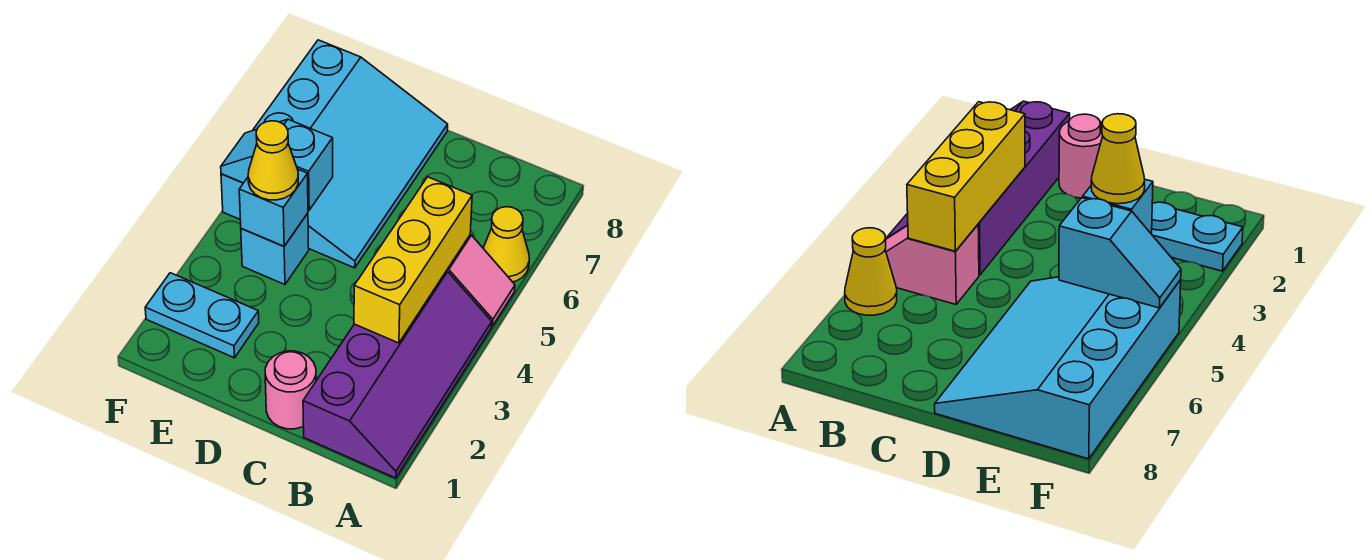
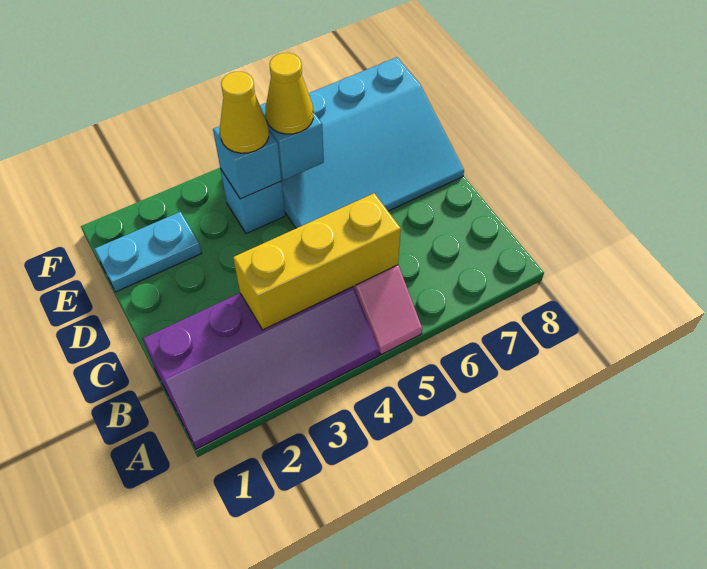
yellow cone A6 level 1 -> yellow cone E5 level 3
pink round brick C1 level 1 -> none
cyan plate E2:F2 level 1 -> cyan plate E1:E2 level 1

